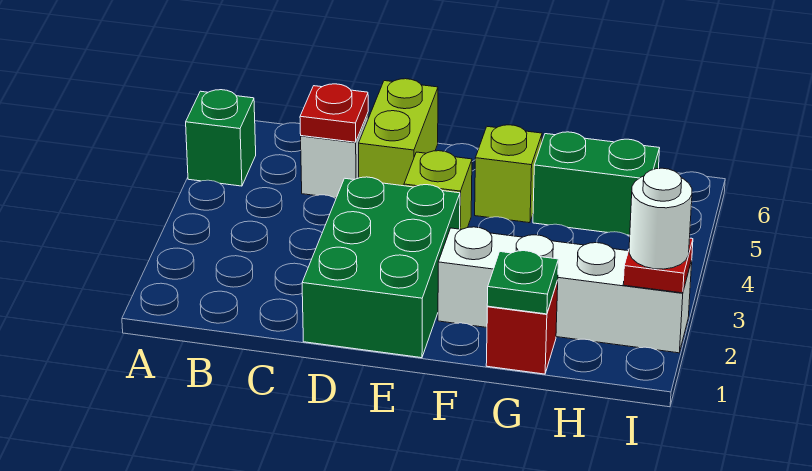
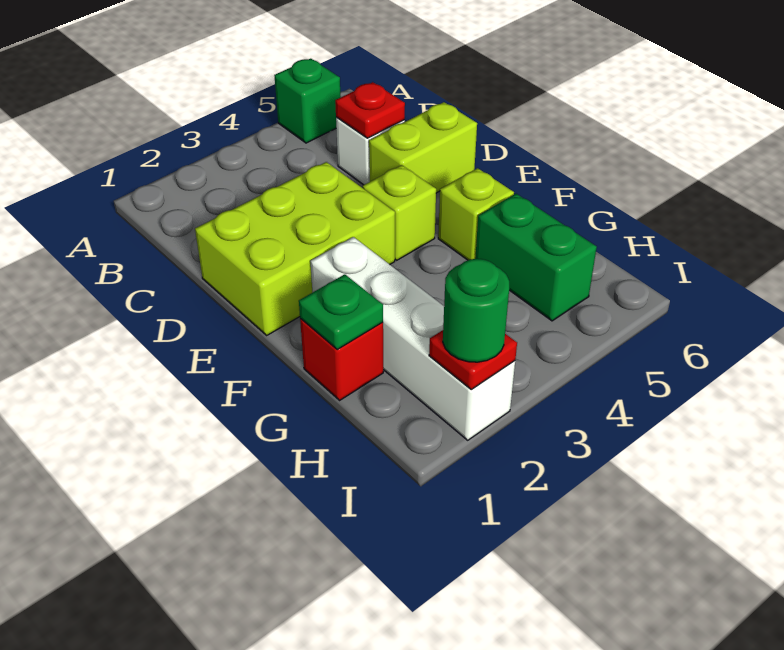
green brick D1:E3 level 1 -> lime brick D1:E3 level 1
white round brick I2 level 3 -> green round brick I2 level 3

